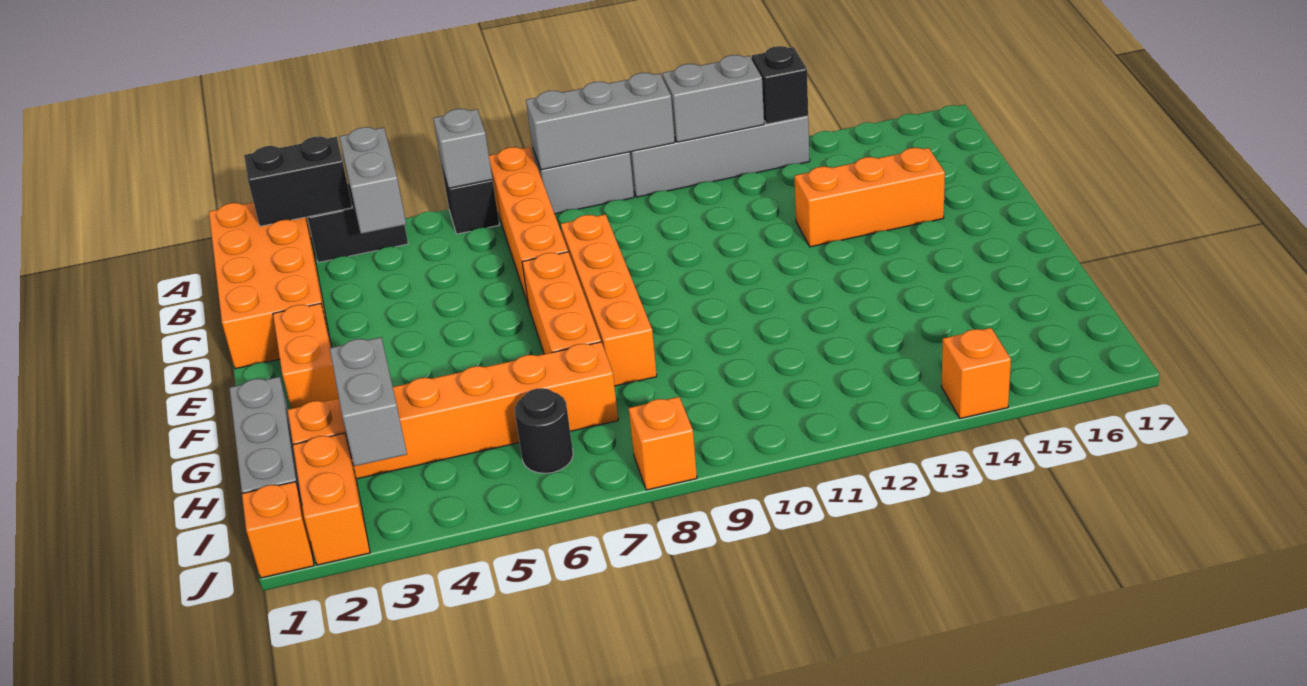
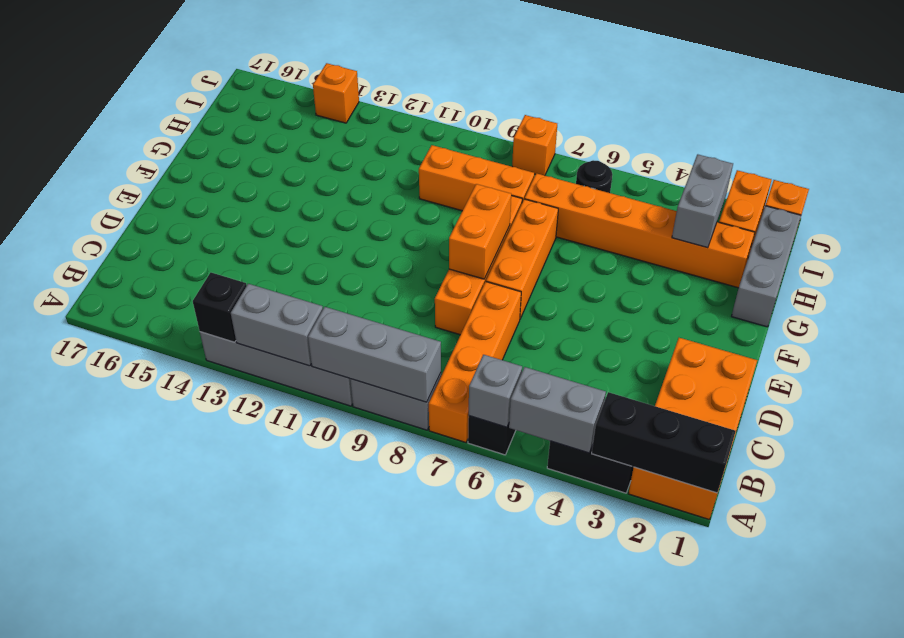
black brick A2:A3 level 2 -> black brick A1:A3 level 2
grey brick A4:B4 level 2 -> grey brick A4:A5 level 2
orange brick D13:D15 level 1 -> orange brick H8:H10 level 1
orange brick E2:F2 level 1 -> orange brick E8:F8 level 2

